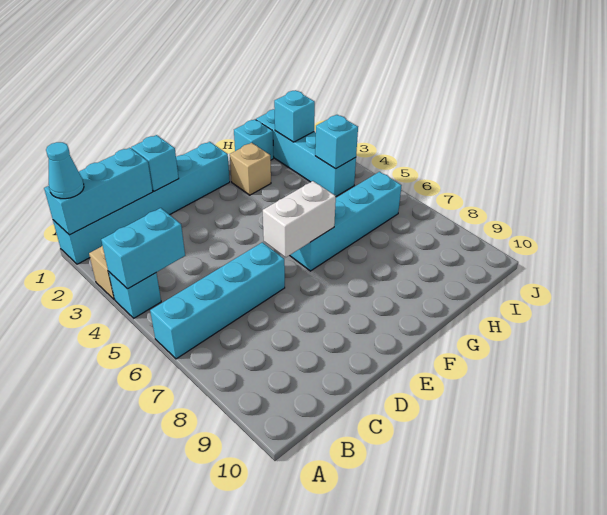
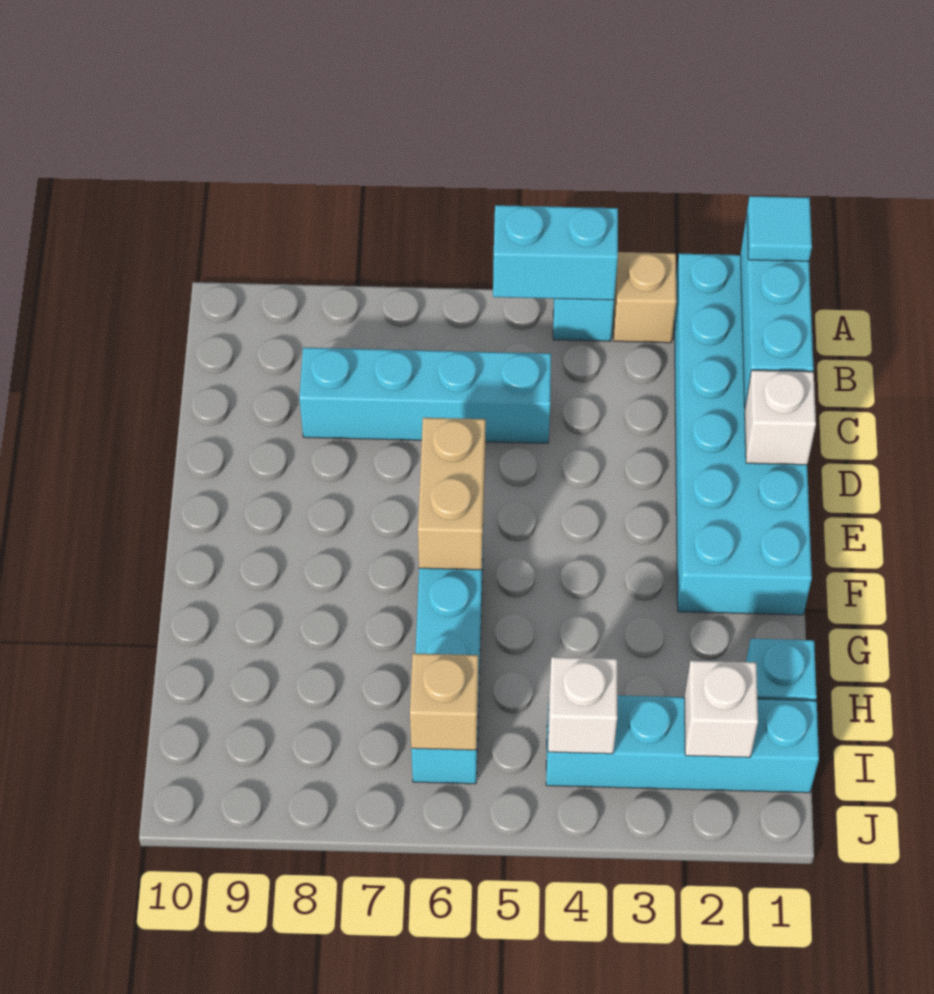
cyan brick A1:F1 level 1 -> cyan brick A1:F2 level 1
cyan cone A1 level 3 -> cyan tile A1 level 3
cyan brick A4:B4 level 2 -> cyan brick A4:A5 level 2
cyan brick A6:D6 level 1 -> cyan brick C5:C8 level 1
cyan brick D1 level 2 -> white brick D1 level 2
white brick E6:F6 level 2 -> tan brick E6:F6 level 2
tan brick G2 level 1 -> tan brick I6 level 2
cyan brick I2 level 2 -> white brick I2 level 2
cyan brick I4 level 2 -> white brick I4 level 2

